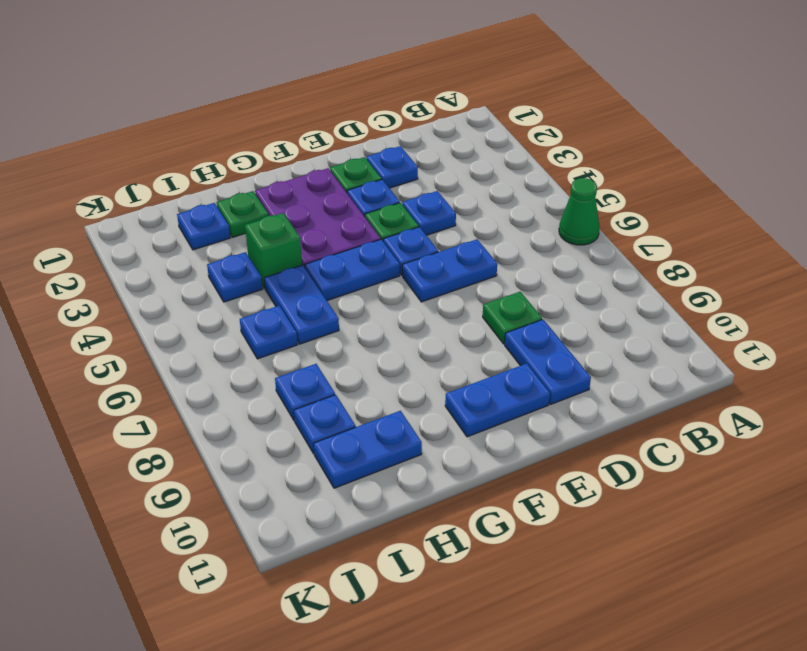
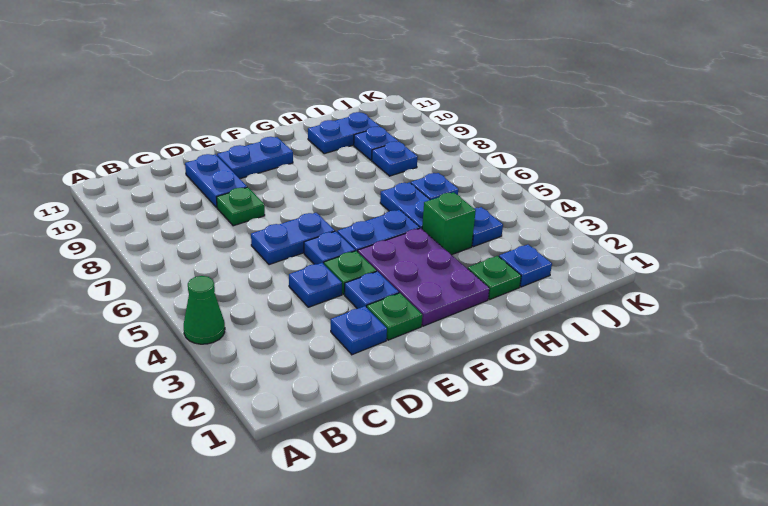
green cone A6 level 1 -> green cone A4 level 1

